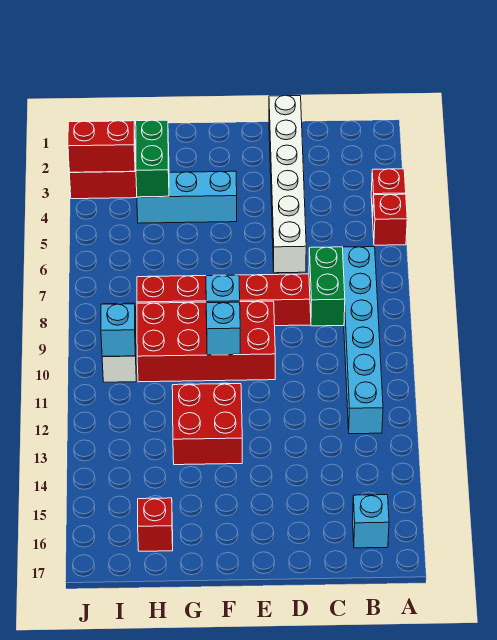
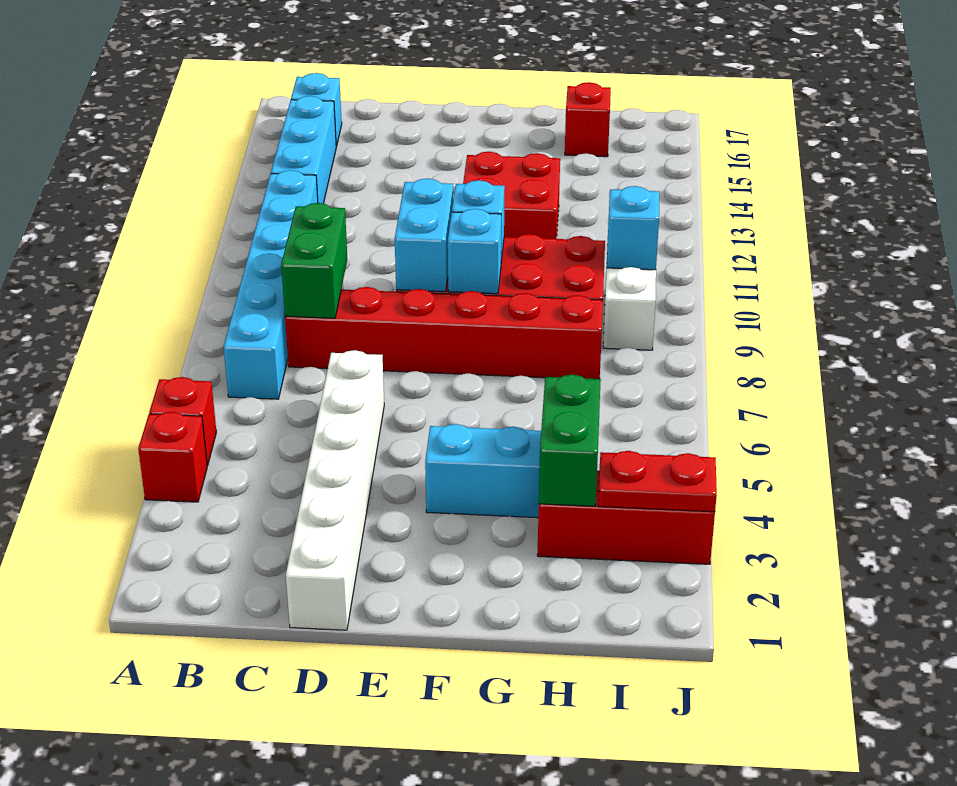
none -> cyan brick B13:B15 level 1
none -> cyan brick E9:E10 level 2
red brick I3:J3 level 2 -> red plate I3:J3 level 2

